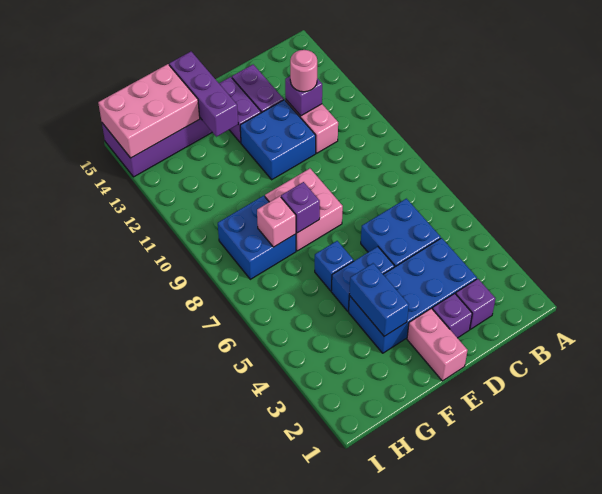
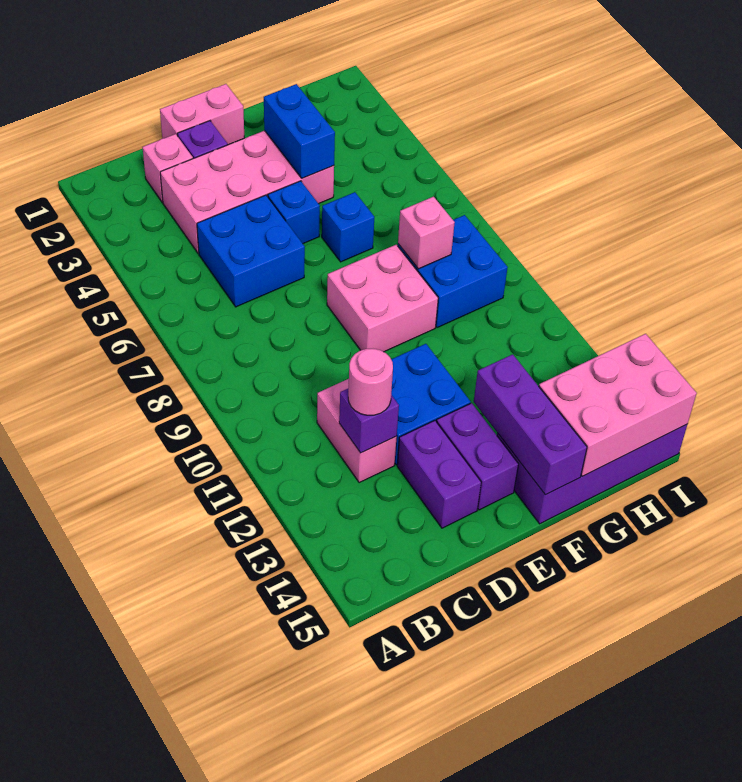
purple brick C2 level 1 -> pink brick C2 level 1
blue brick C3:F4 level 1 -> pink brick C3:F4 level 1
pink brick E1:E2 level 1 -> pink brick D1:E1 level 1
blue brick E5:F5 level 1 -> blue brick E5 level 1
purple brick F8 level 2 -> none

